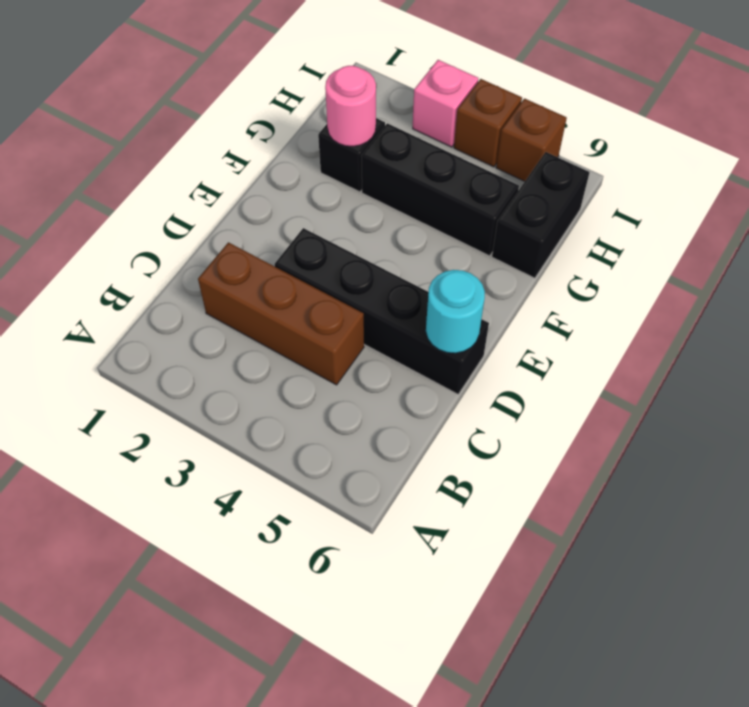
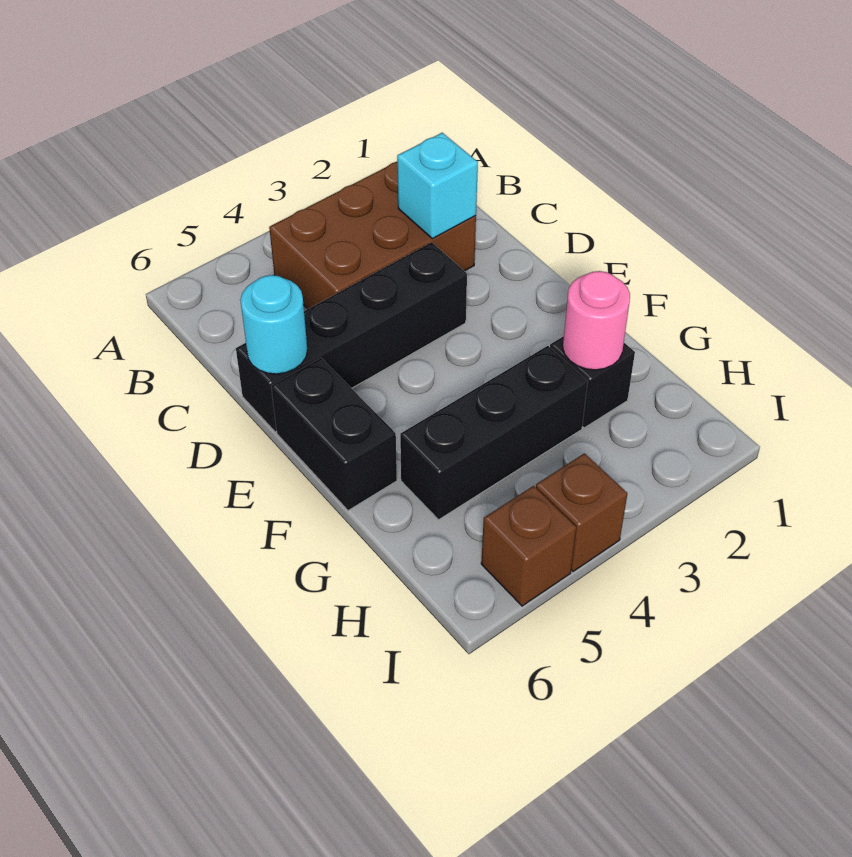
brown brick C2:C4 level 1 -> brown brick B2:C4 level 1
none -> cyan brick C2 level 2
black brick G6:H6 level 1 -> black brick E6:F6 level 1
pink brick I3 level 1 -> none

